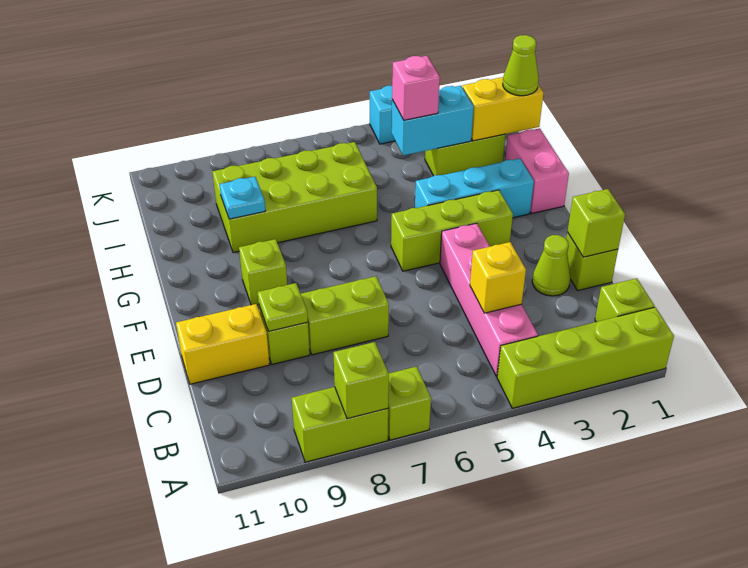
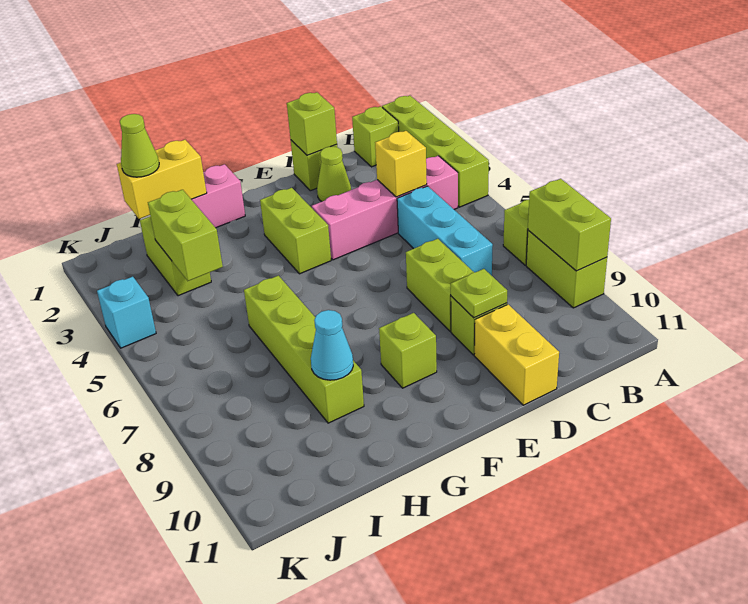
lime brick A8 level 2 -> lime brick A8:A9 level 2
lime brick F3:F5 level 1 -> lime brick F3:F4 level 1
cyan brick G2:G4 level 1 -> cyan brick C5:C7 level 1
lime brick H6:I9 level 1 -> lime brick H6:H9 level 1
cyan plate H9 level 2 -> cyan cone H9 level 2
yellow brick I1:I2 level 2 -> yellow brick H1:I1 level 2
cyan brick I3:I4 level 2 -> lime brick I3:I4 level 2
pink brick I4 level 3 -> none

